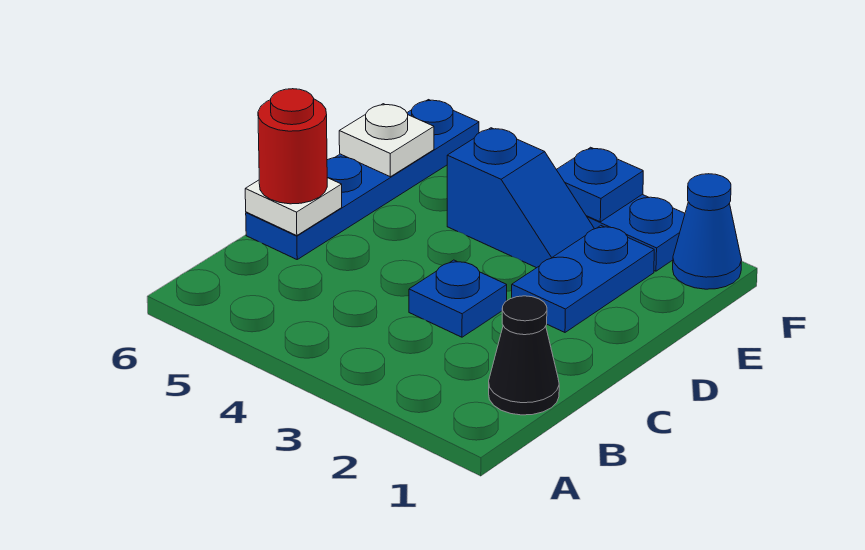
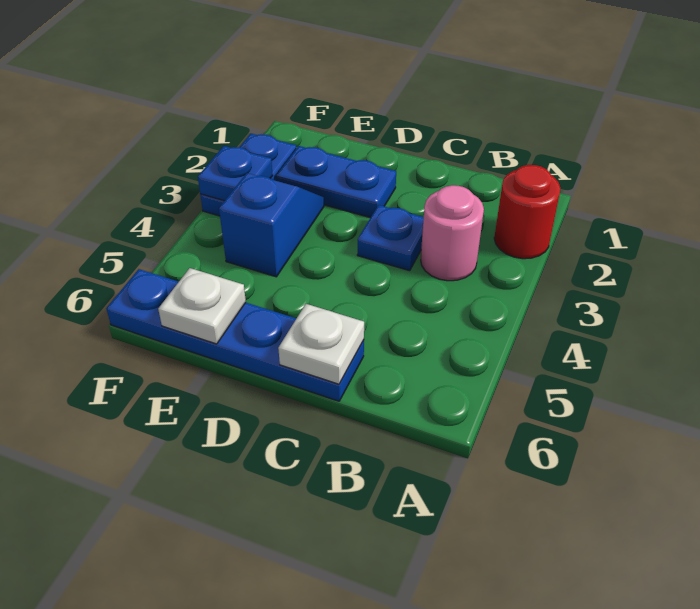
black cone B1 level 1 -> none
none -> pink round brick B3 level 1
red round brick C6 level 3 -> red round brick A2 level 1
blue cone F1 level 1 -> none

